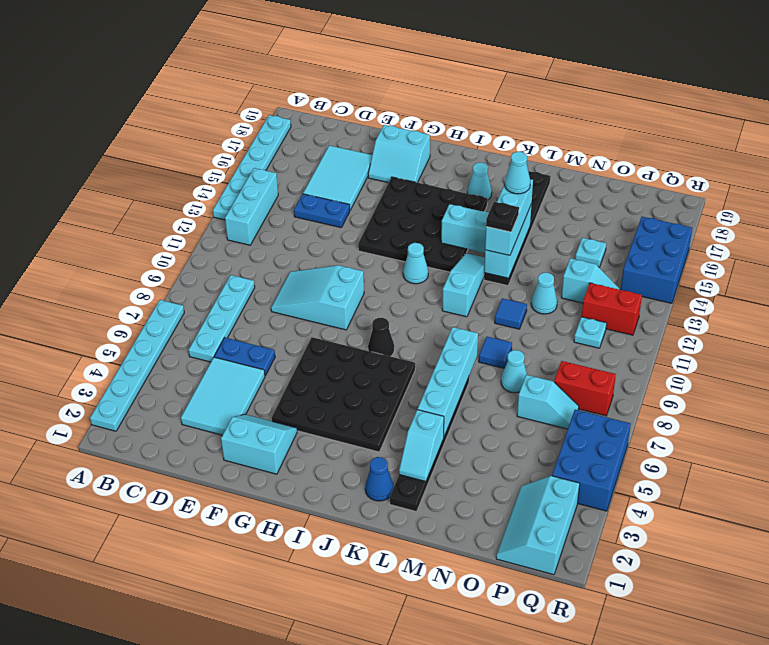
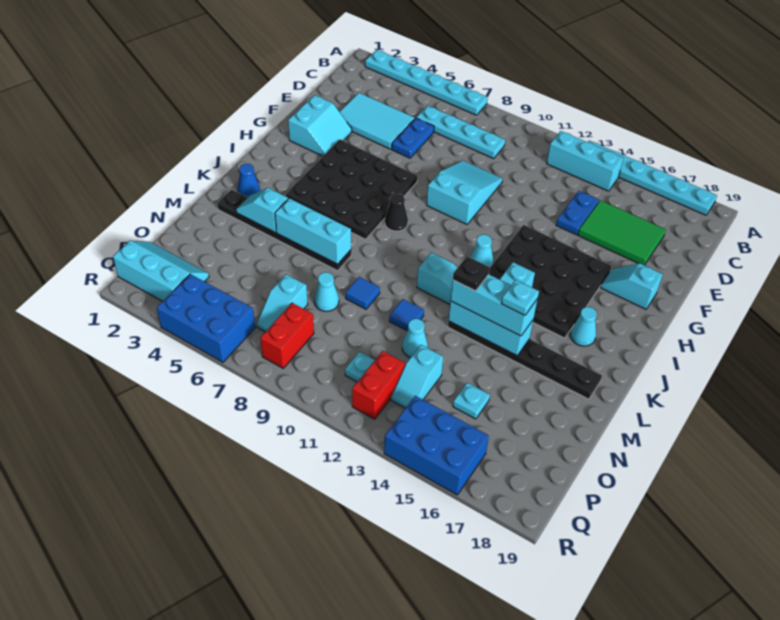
cyan tile D15:E17 level 1 -> green tile D15:E17 level 1
cyan slope F17:G18 level 1 top 18 -> cyan slope G17:G18 level 1 top 18
cyan brick L5:L8 level 2 -> cyan brick L5:L7 level 2
cyan cone L15 level 4 -> cyan plate L15 level 4

